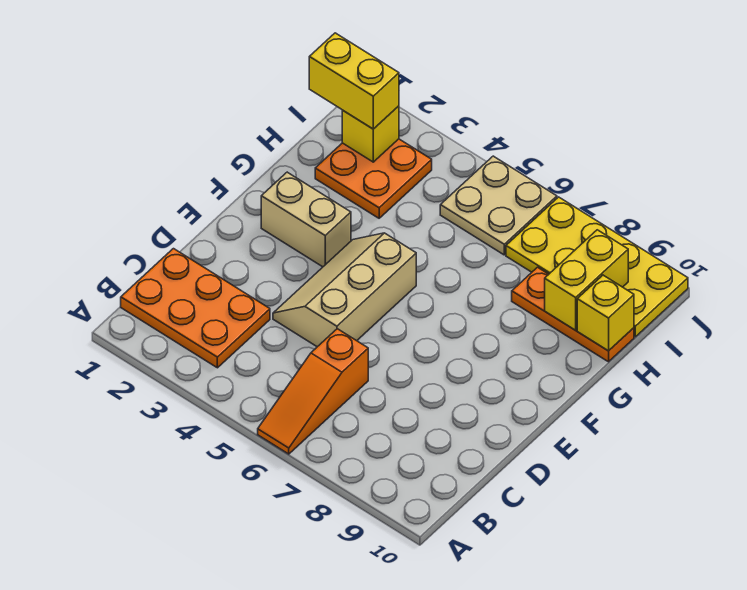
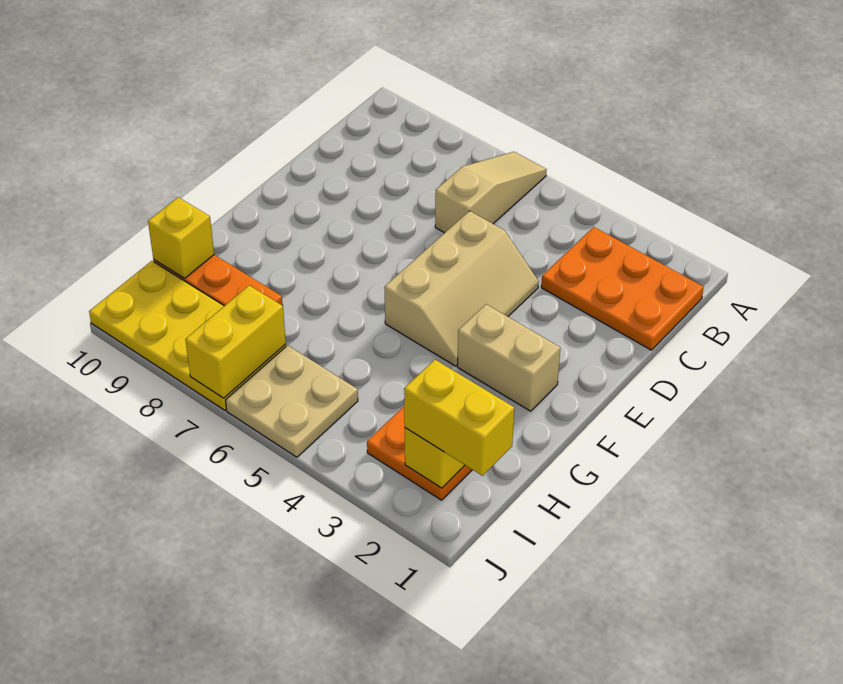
orange slope A6:C6 level 1 top C -> tan slope A6:C6 level 1 top C
yellow brick H9:I9 level 2 -> yellow brick I7:J7 level 2

